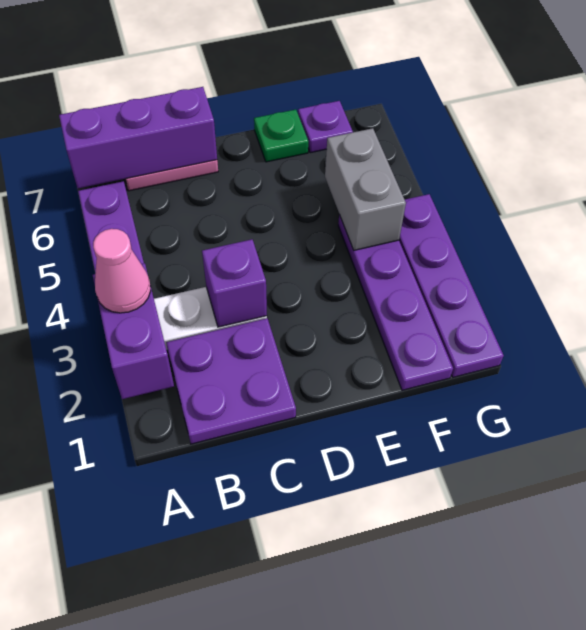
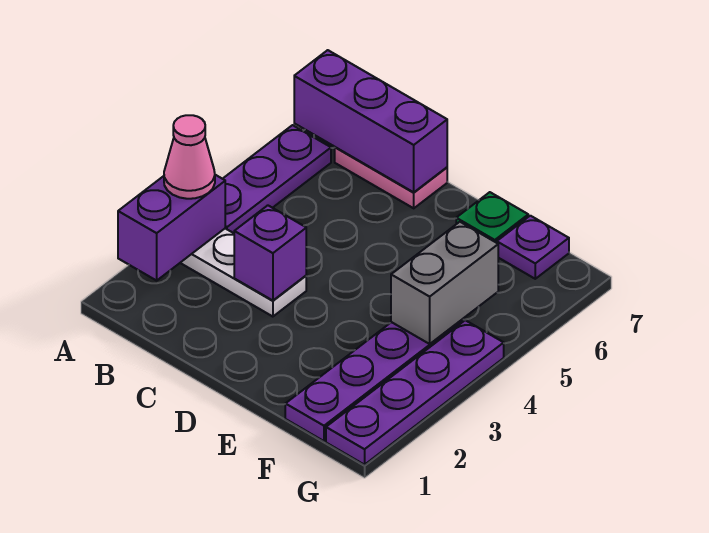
purple plate B1:C2 level 1 -> none

